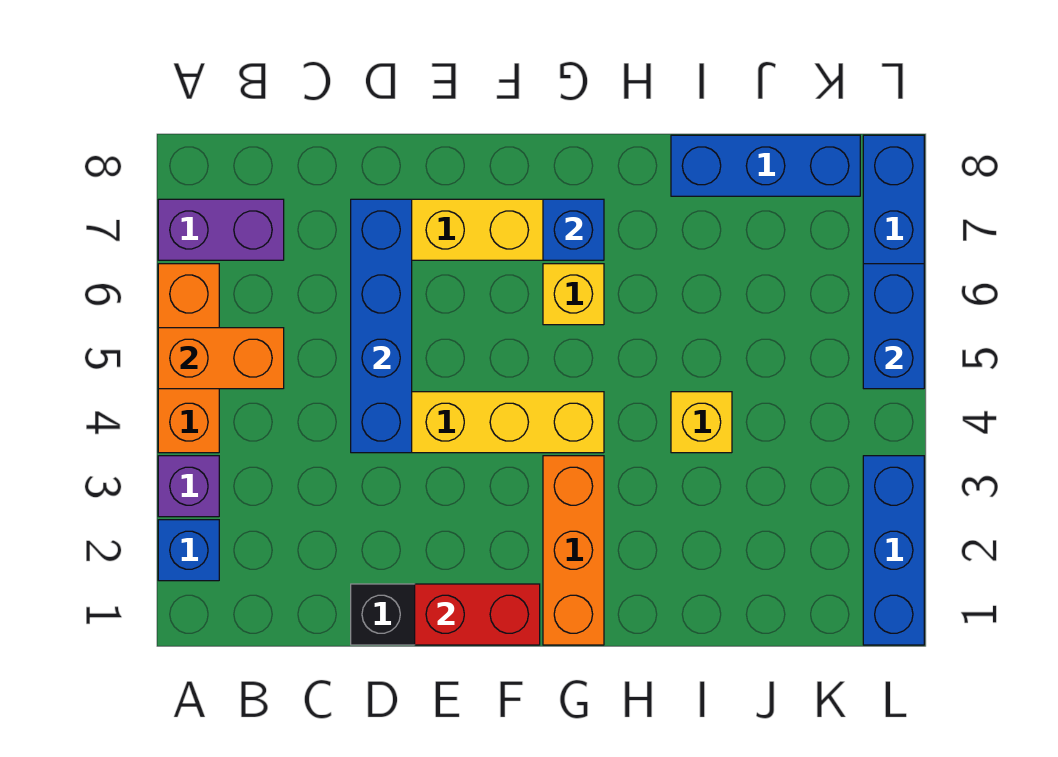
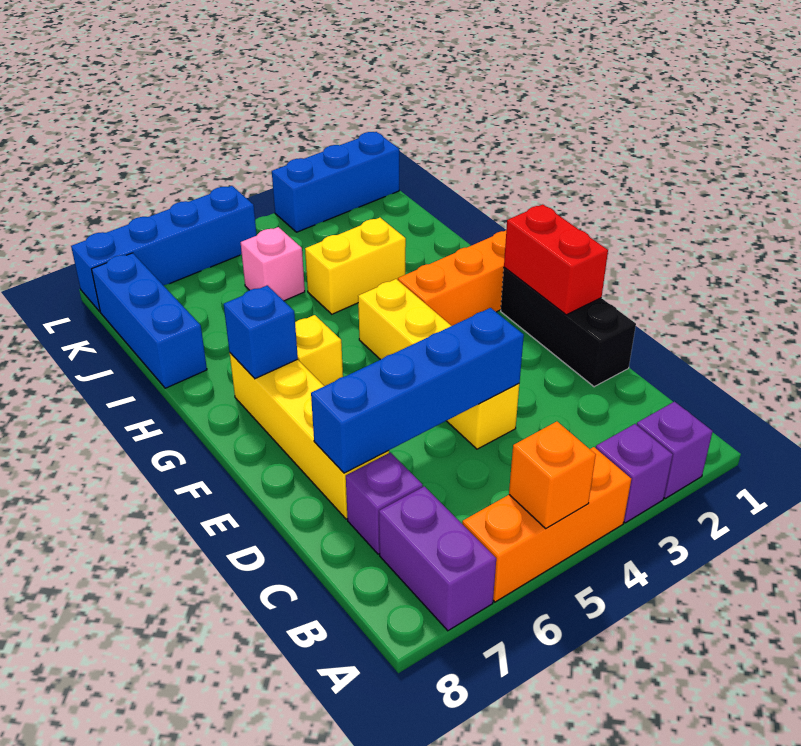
blue brick A2 level 1 -> purple brick A2 level 1
orange brick A5:B5 level 2 -> orange brick A5 level 2
none -> purple brick C7 level 1
yellow brick I4 level 1 -> yellow brick I3:I4 level 1
none -> pink brick J5 level 1
blue brick L5:L6 level 2 -> none

